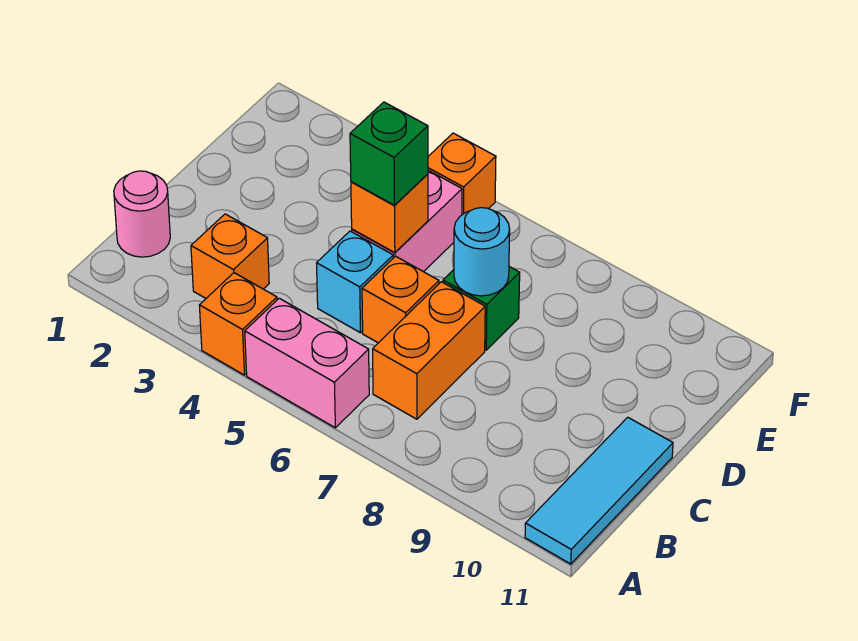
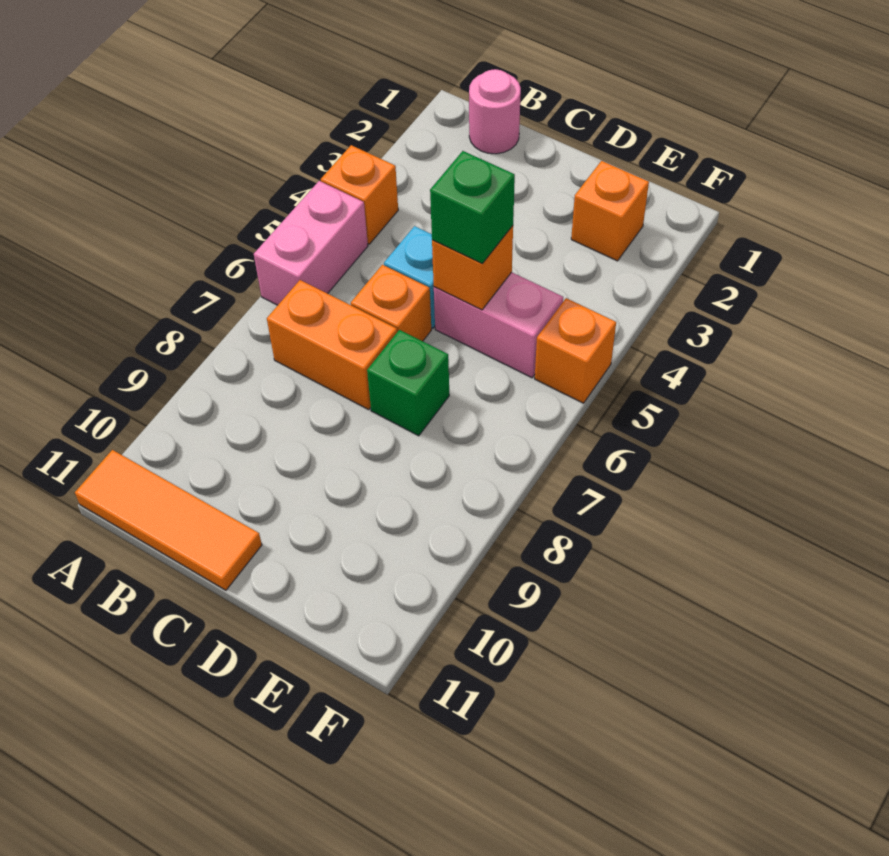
cyan tile A11:C11 level 1 -> orange tile A11:C11 level 1
orange brick B3 level 1 -> orange brick E2 level 1
cyan round brick D7 level 2 -> none

